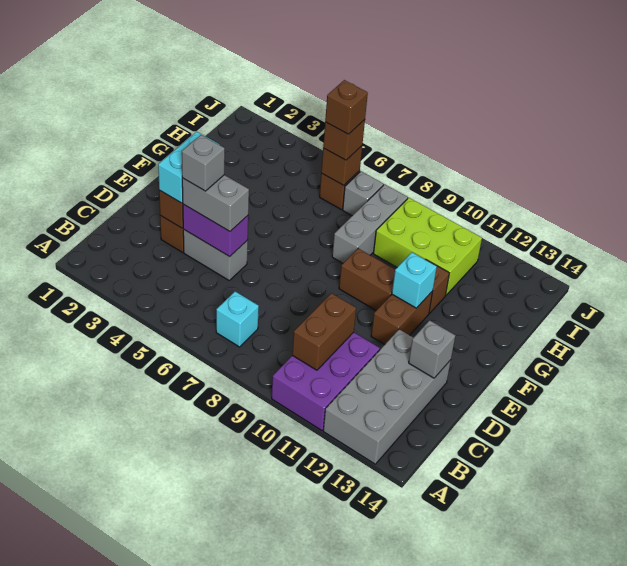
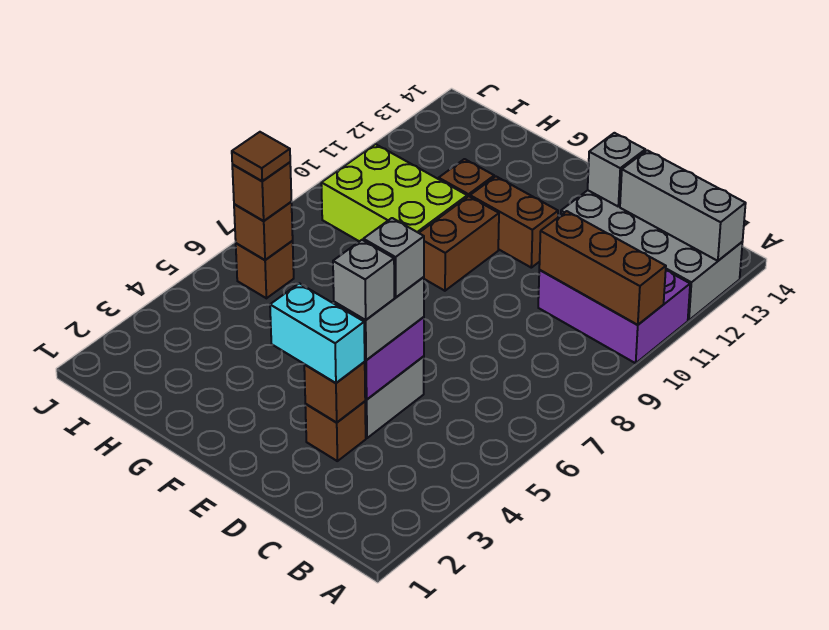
cyan brick B7 level 1 -> none
brown brick B10:C10 level 2 -> brown brick A10:C10 level 2
cyan brick F11 level 2 -> none
grey brick G8:I8 level 1 -> grey brick A13:C13 level 2
lime brick H9:I11 level 1 -> lime brick G9:I10 level 1
brown brick I6 level 4 -> brown tile I6 level 4
grey brick I7 level 1 -> grey brick D5 level 4

